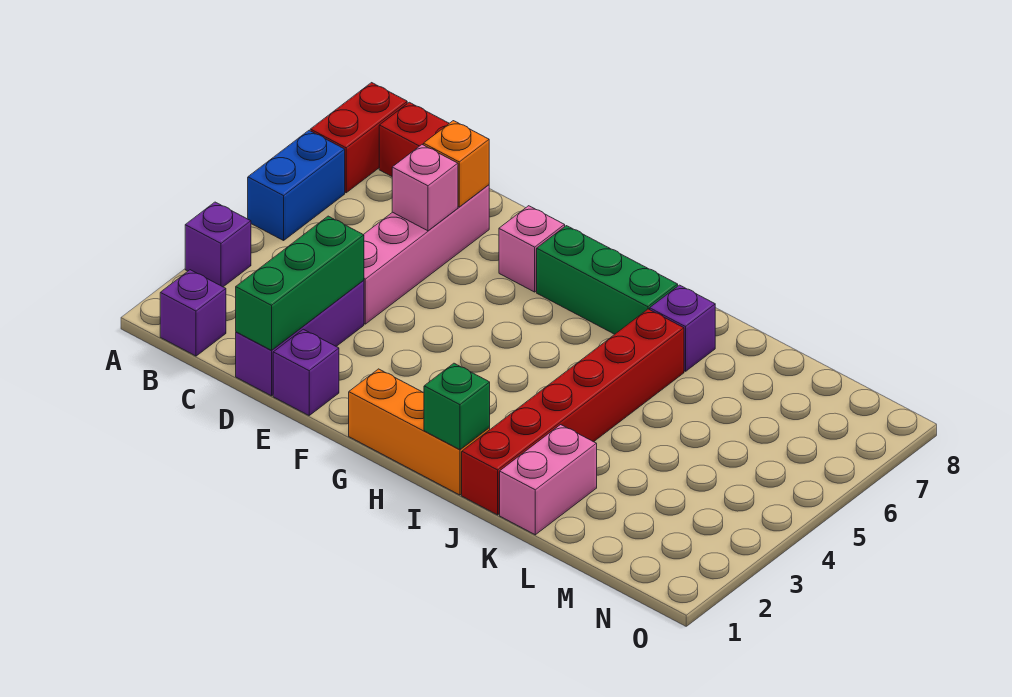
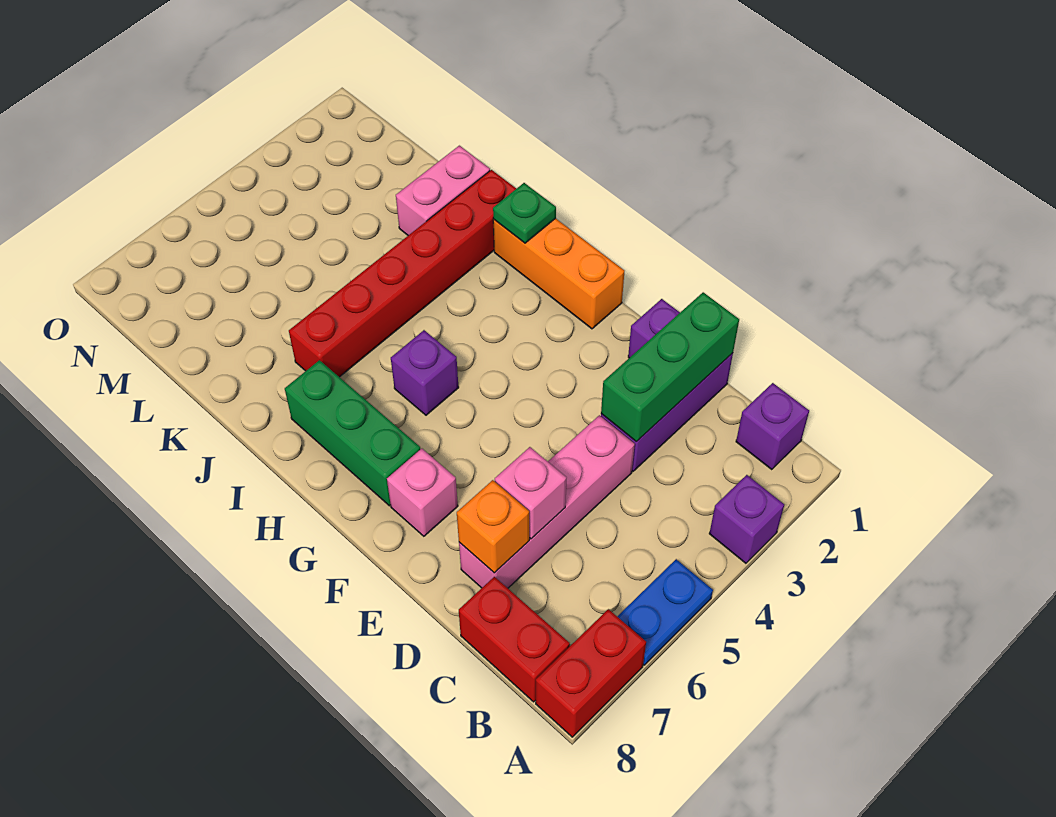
blue brick A5:A6 level 1 -> blue plate A5:A6 level 1
green brick I1 level 2 -> green plate I1 level 2
purple brick J7 level 1 -> purple brick H5 level 1

